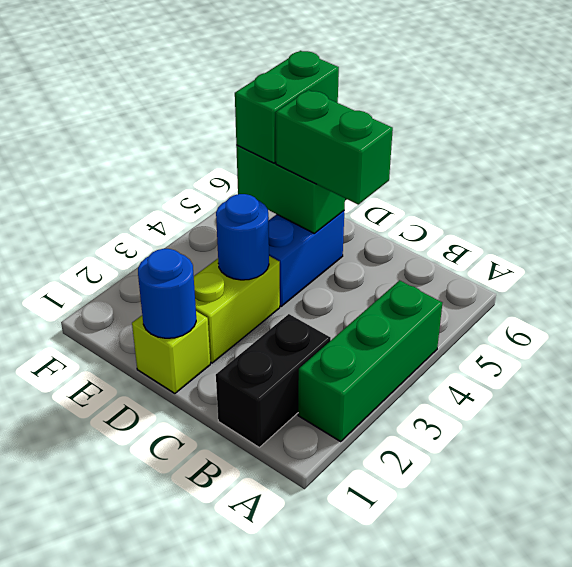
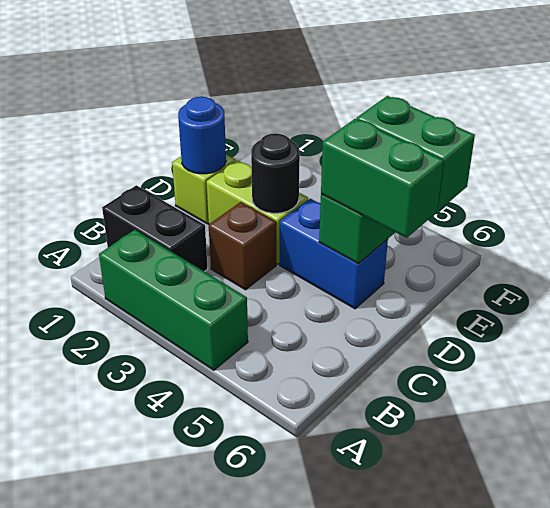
none -> brown brick C3 level 1
green brick C5:D5 level 3 -> green brick D5:D6 level 3
blue round brick D3 level 2 -> black round brick D3 level 2

